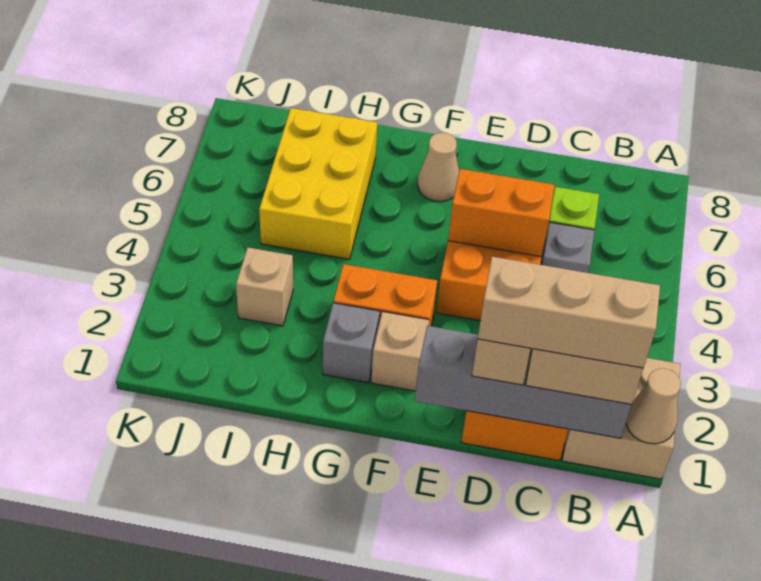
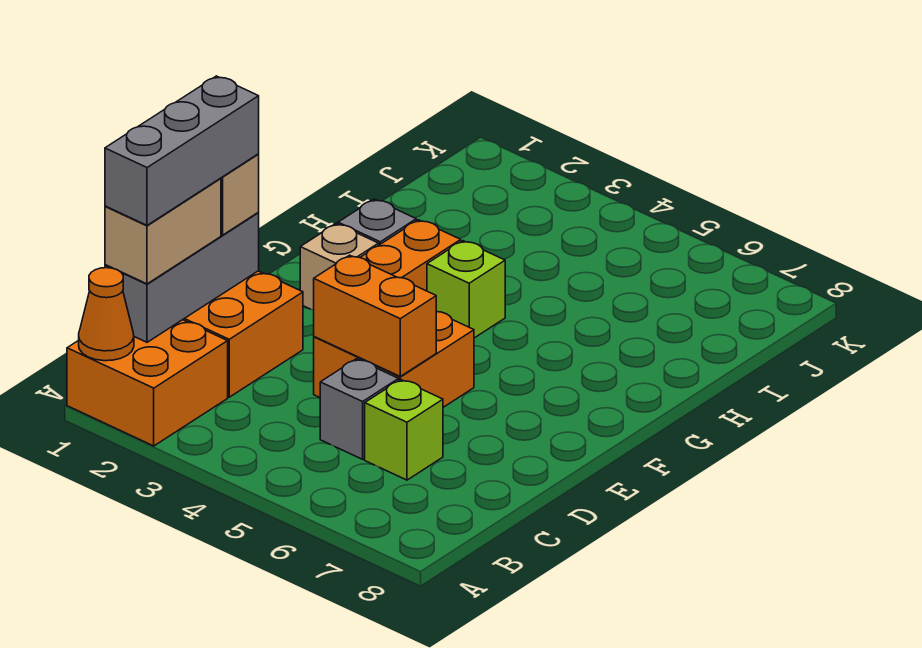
tan brick A1:B2 level 1 -> orange brick A1:B2 level 1
tan cone A1 level 2 -> orange cone A1 level 2
grey brick B1:E1 level 2 -> grey brick B1:D1 level 2
tan brick B1:D1 level 4 -> grey brick B1:D1 level 4
orange brick D5:E5 level 2 -> orange brick D4:D5 level 2
tan cone F7 level 1 -> none
none -> lime brick G4 level 1
yellow brick H5:I7 level 1 -> none
tan brick I3 level 1 -> none

